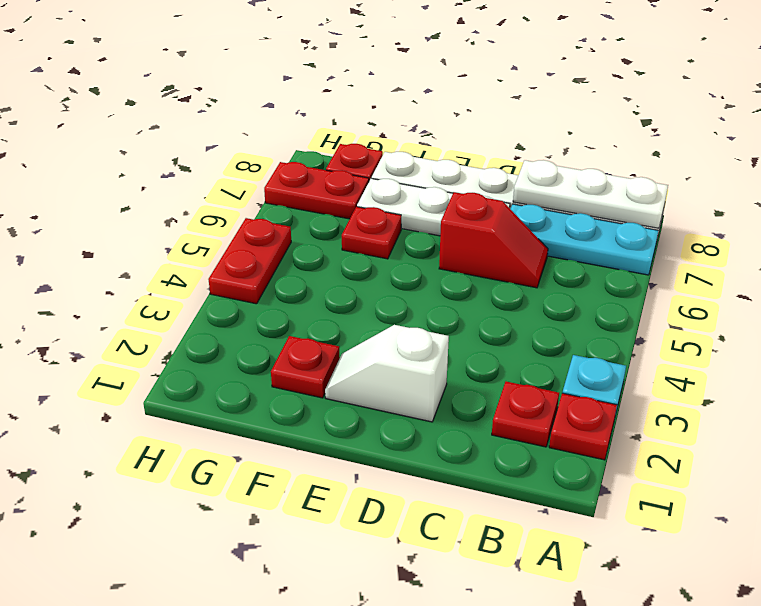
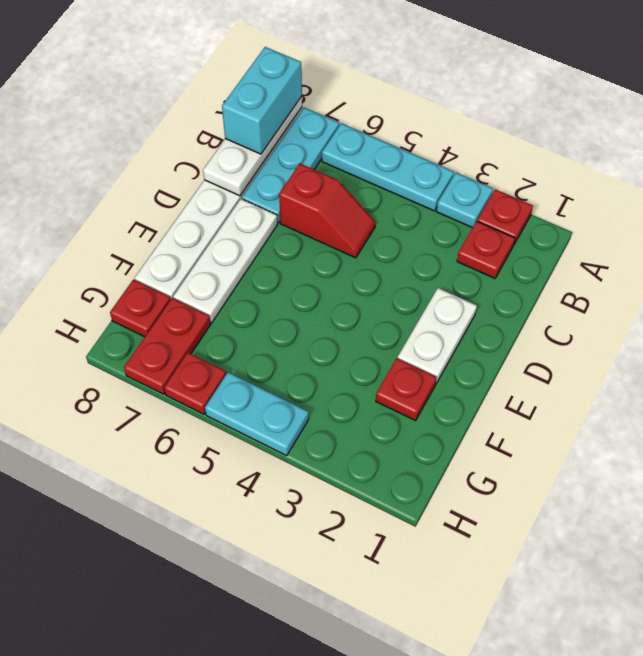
none -> cyan plate A4:A6 level 1
none -> cyan brick A8:B8 level 3
red slope C6:D6 level 1 top D -> red slope C5:C6 level 1 top 6
white slope D2:E2 level 1 top D -> white plate D2:E2 level 1
red plate F6 level 1 -> red plate H6 level 1
red plate H4:H5 level 1 -> cyan plate H4:H5 level 1

